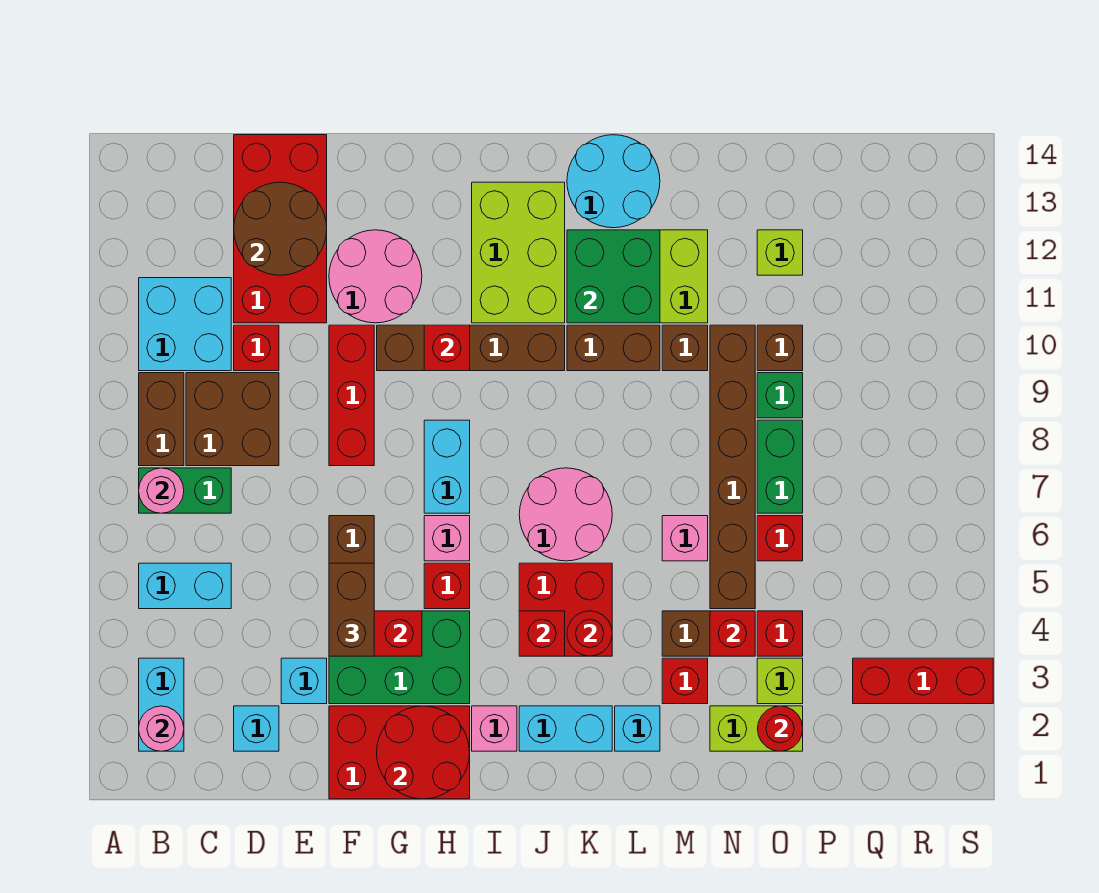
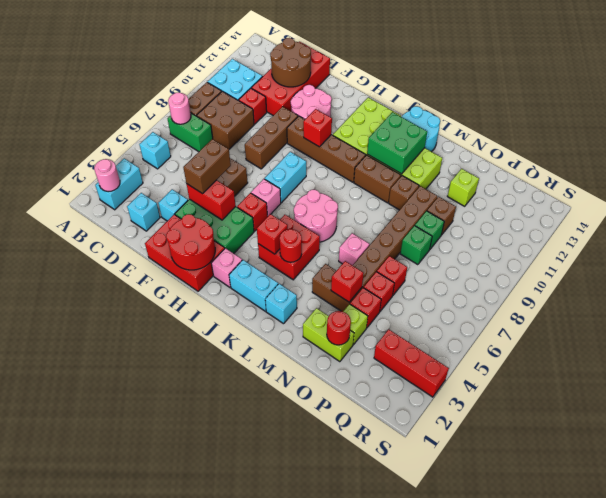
cyan brick B5:C5 level 1 -> cyan brick B5 level 1
red brick F8:F10 level 1 -> brown brick F8:F10 level 1
red brick M3 level 1 -> red brick O5 level 1
green brick O7:O8 level 1 -> green brick O8 level 1

